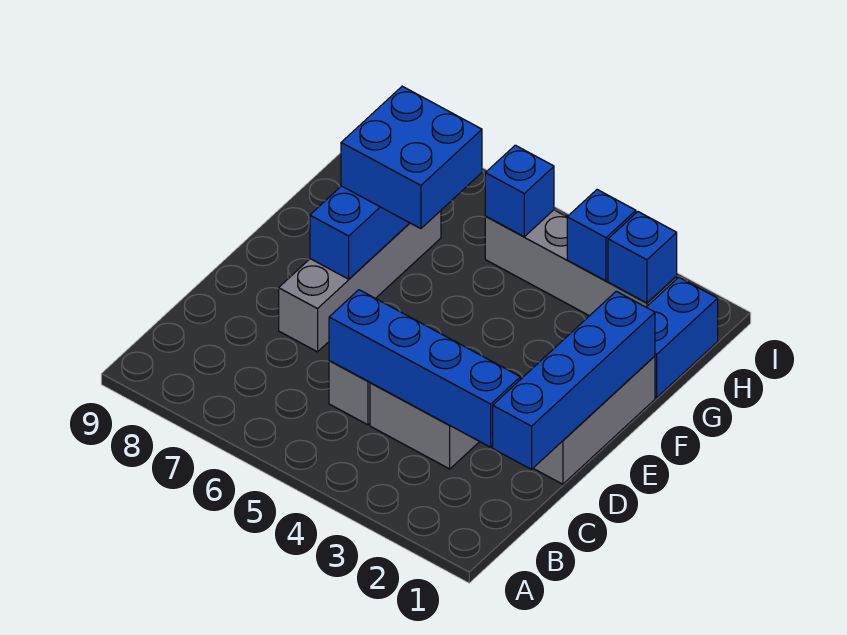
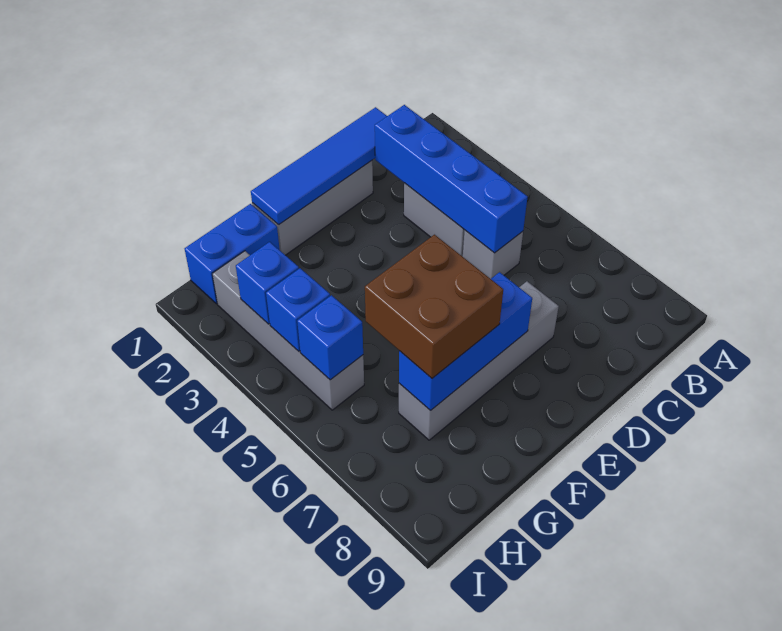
blue brick C1:F1 level 2 -> blue tile C1:F1 level 2
blue brick F6:G7 level 3 -> brown brick F6:G7 level 3
blue brick H2 level 2 -> blue brick H4 level 2

